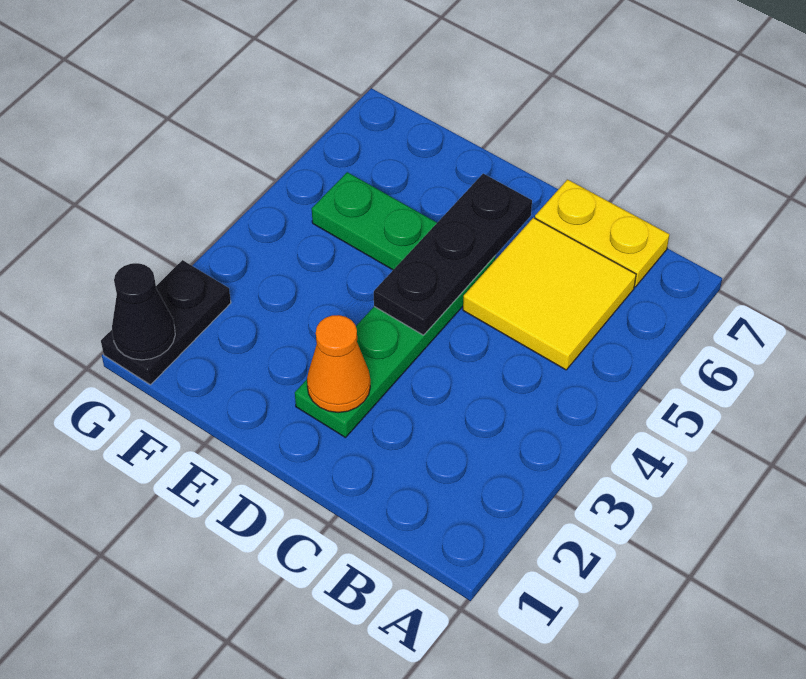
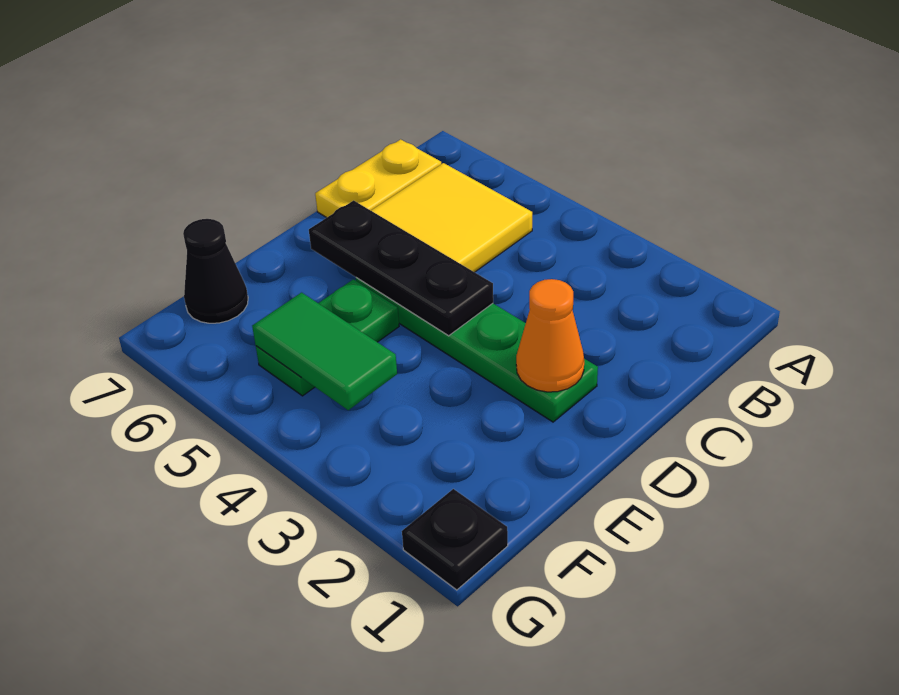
none -> green tile F4:F5 level 2
black plate G1:G2 level 1 -> black plate G1 level 1
black cone G1 level 2 -> black cone F7 level 1

